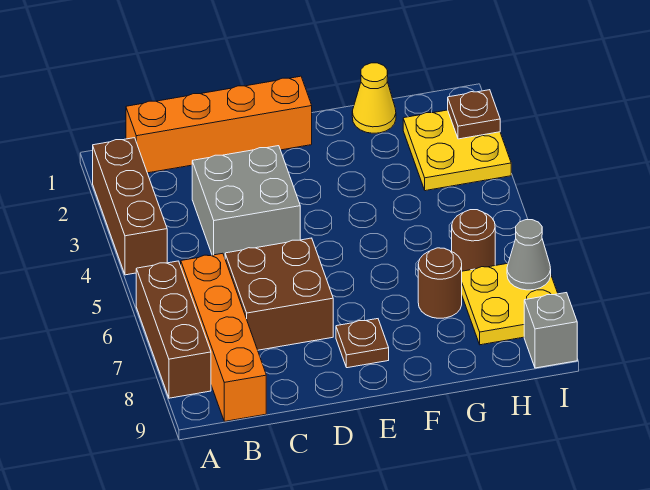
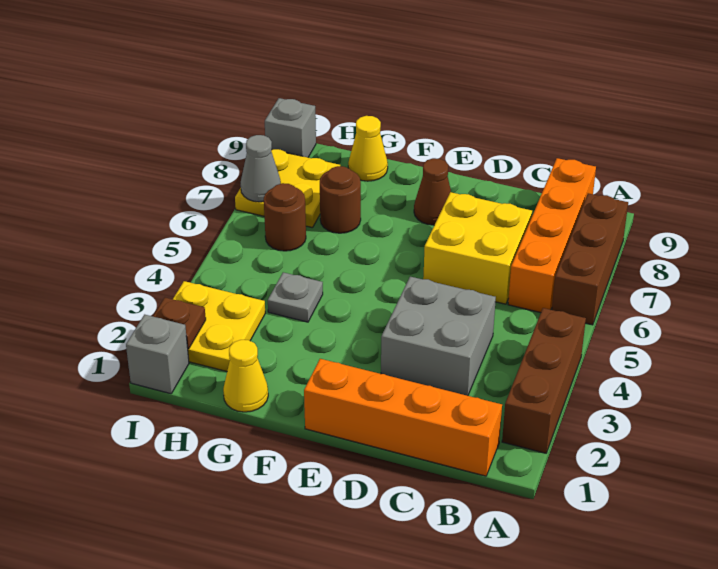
brown brick C6:D7 level 1 -> yellow brick C6:D7 level 1
brown plate E8 level 1 -> brown cone E8 level 1
none -> grey plate G4 level 1
none -> yellow cone G9 level 1
none -> grey brick I1 level 1

